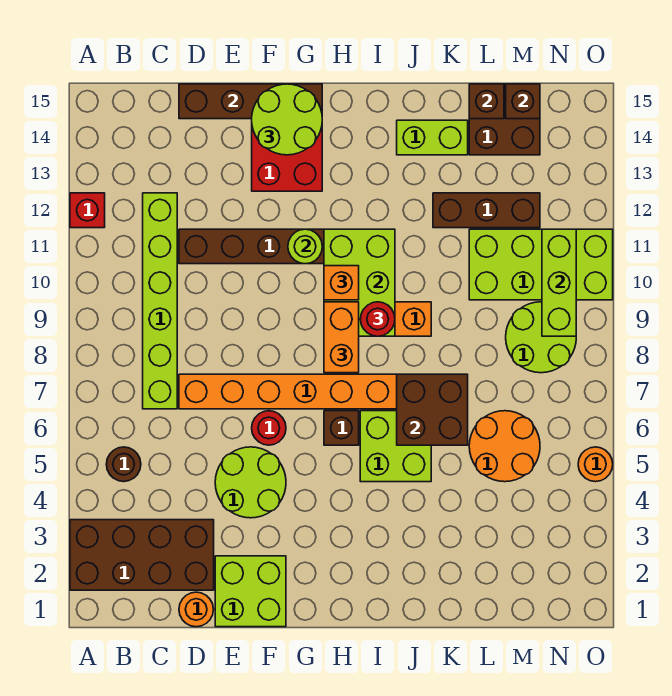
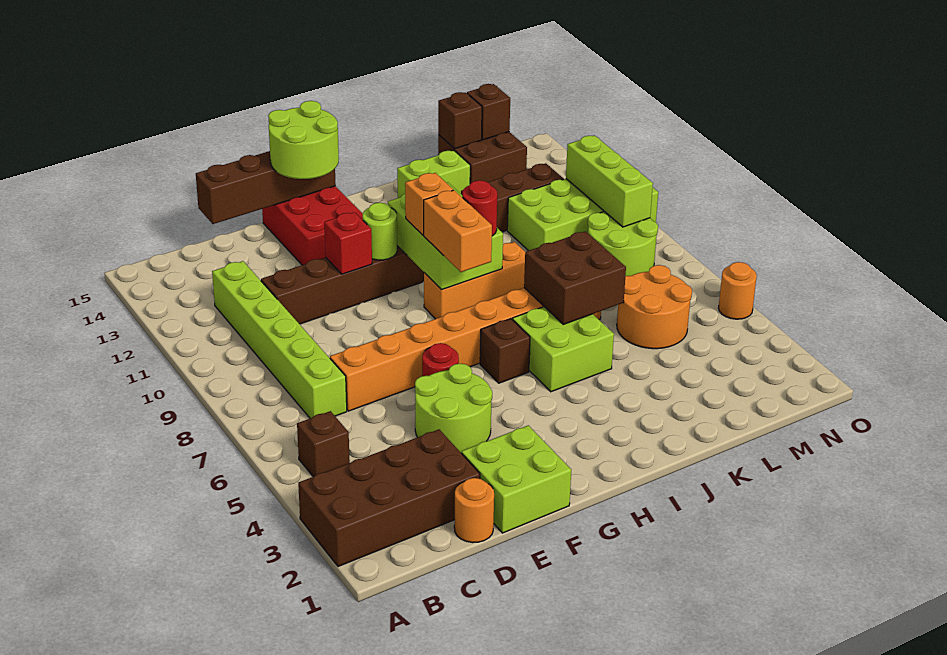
red brick A12 level 1 -> red brick F11 level 2
brown round brick B5 level 1 -> brown brick B5 level 1

